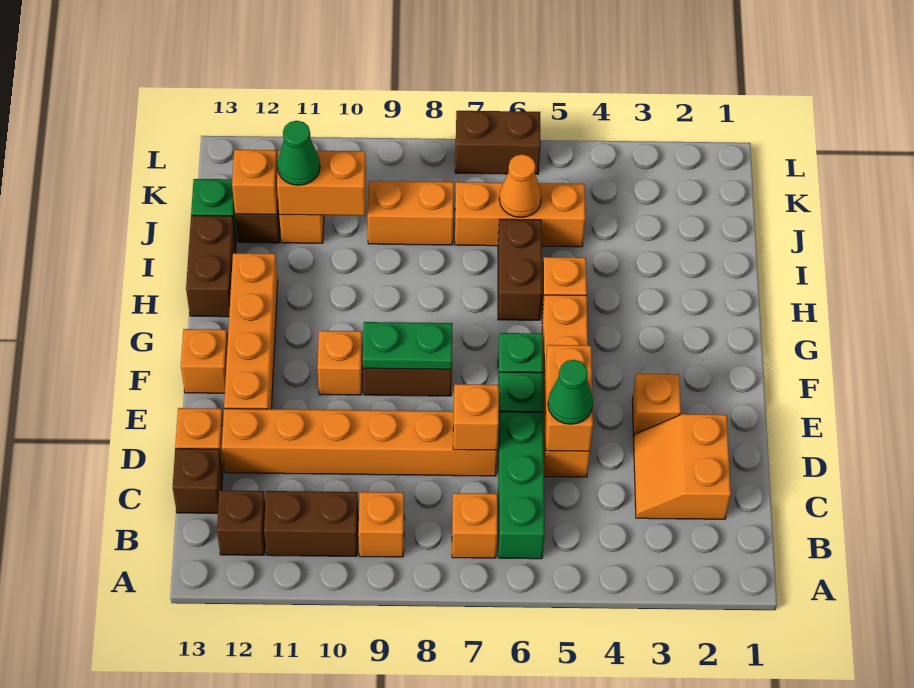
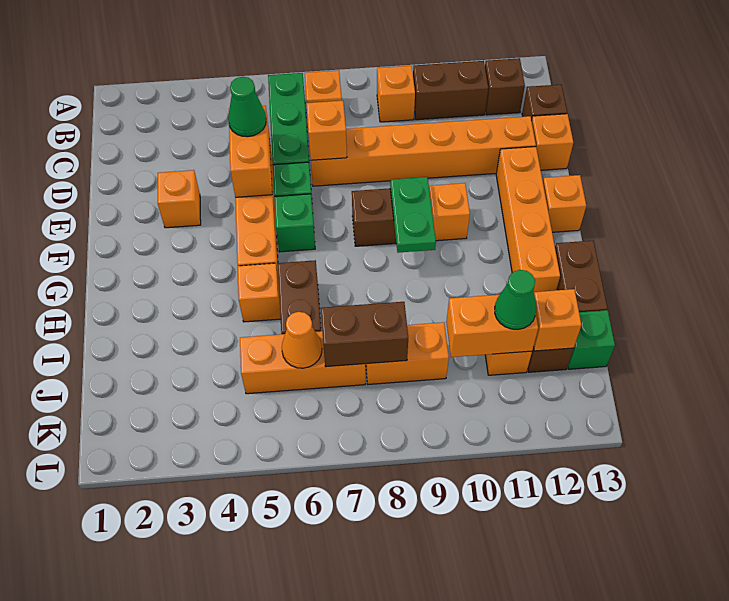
orange slope C2:D3 level 1 top 2 -> none
green plate F8:F9 level 2 -> green plate F9:G9 level 2
brown brick L6:L7 level 1 -> brown brick J7:J8 level 2

